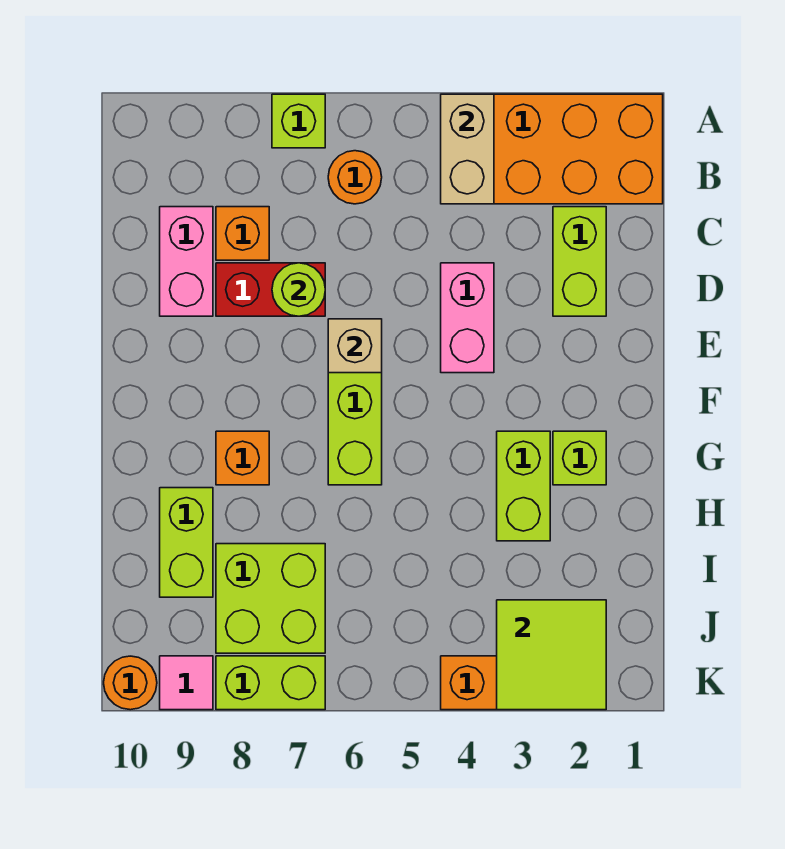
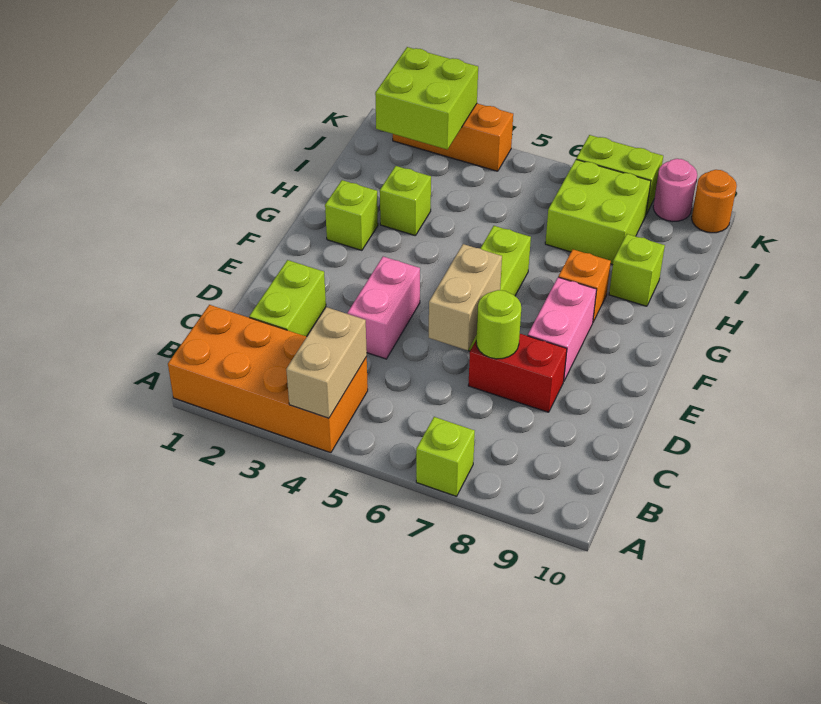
orange round brick B6 level 1 -> none
orange brick C8 level 1 -> none
pink brick C9:D9 level 1 -> pink brick E8:F8 level 1
tan brick E6 level 2 -> tan brick D6:E6 level 2
lime brick G3:H3 level 1 -> lime brick H3 level 1
lime brick H9:I9 level 1 -> lime brick H9 level 1
lime tile J2:K3 level 2 -> lime brick J2:K3 level 2
pink tile K9 level 1 -> pink round brick K9 level 1

